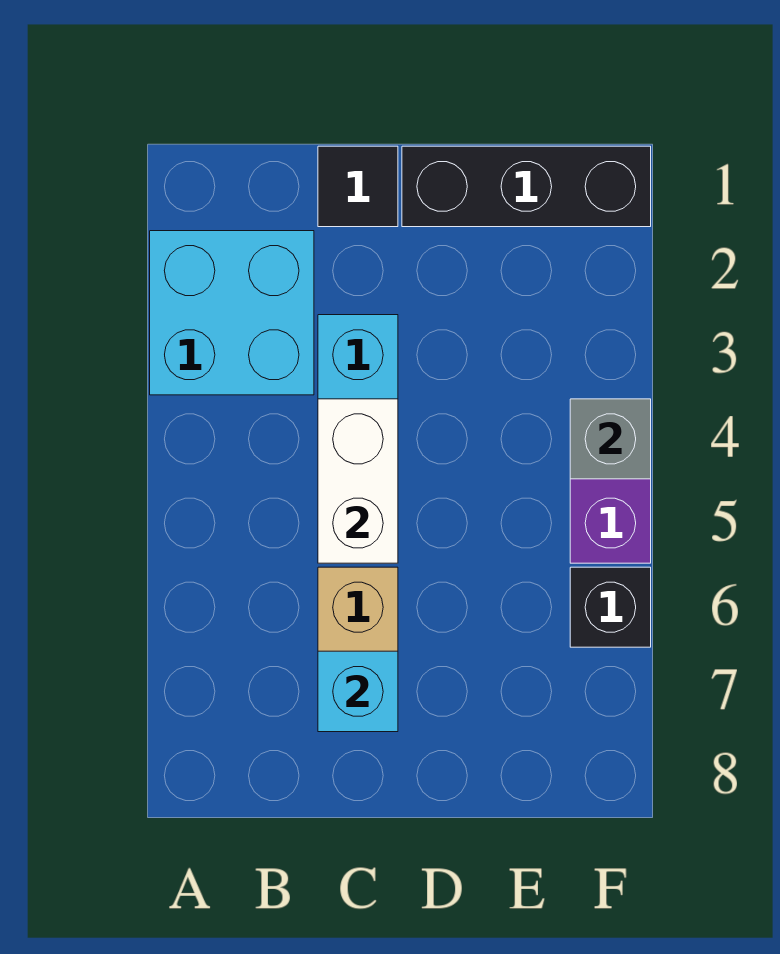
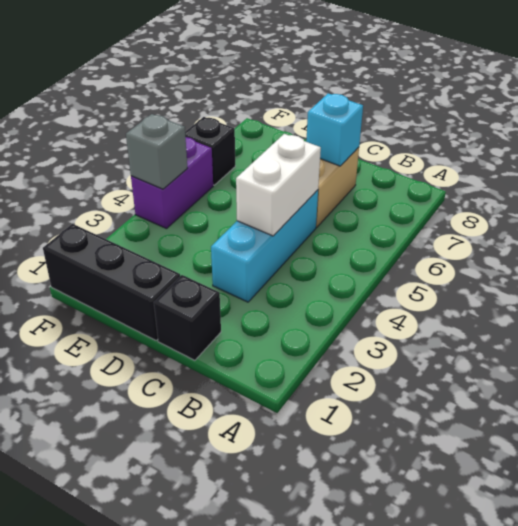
cyan brick A2:B3 level 1 -> none
black tile C1 level 1 -> black brick C1 level 1

